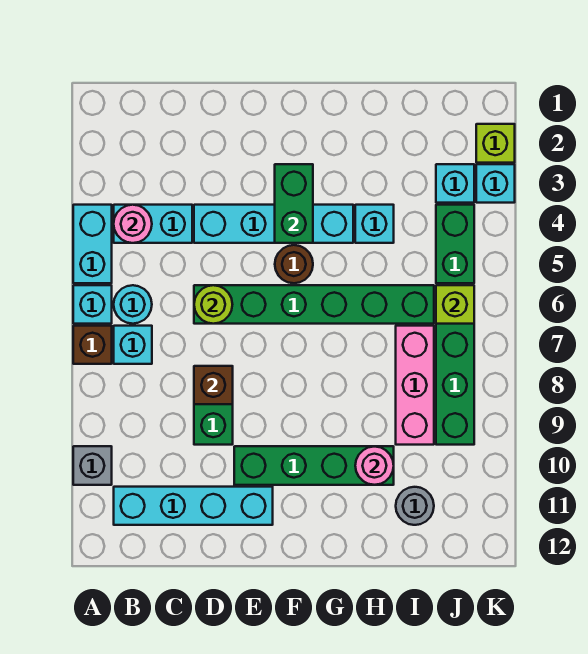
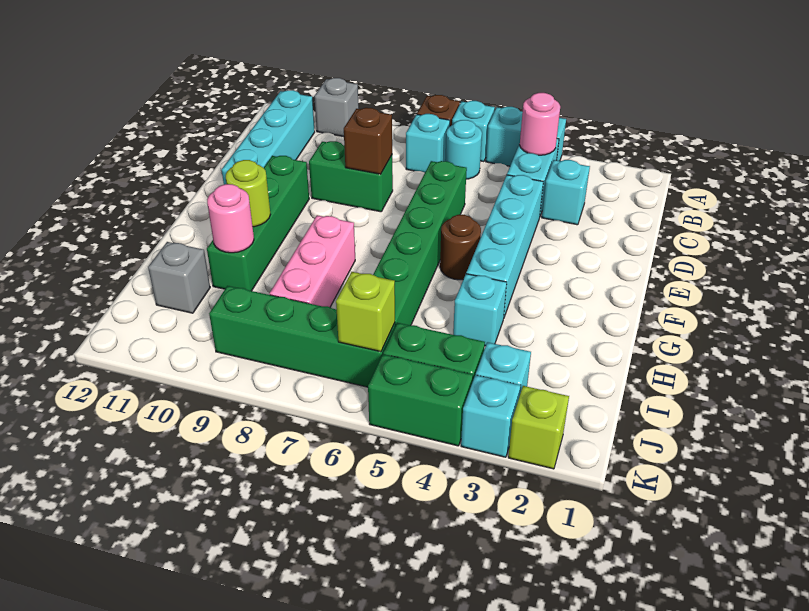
none -> cyan brick C3 level 1
lime round brick D6 level 2 -> lime round brick G10 level 2
green brick F3:F4 level 2 -> green brick K4:K5 level 1
pink brick I7:I9 level 1 -> pink brick G8:I8 level 1
grey round brick I11 level 1 -> grey brick I11 level 1

